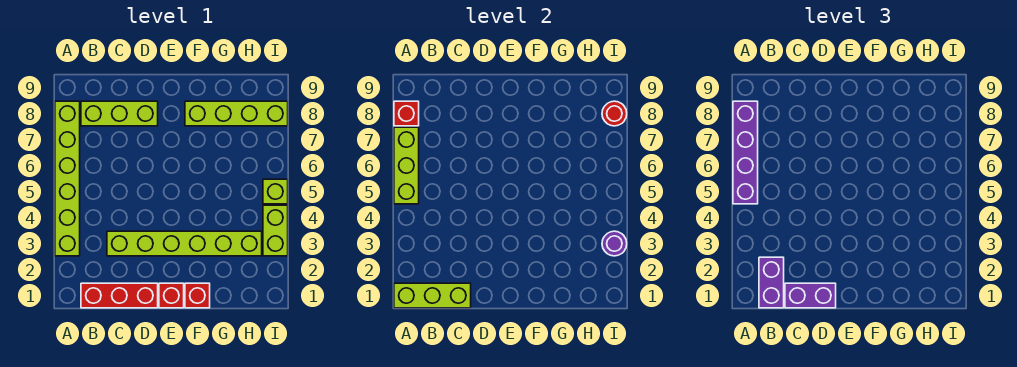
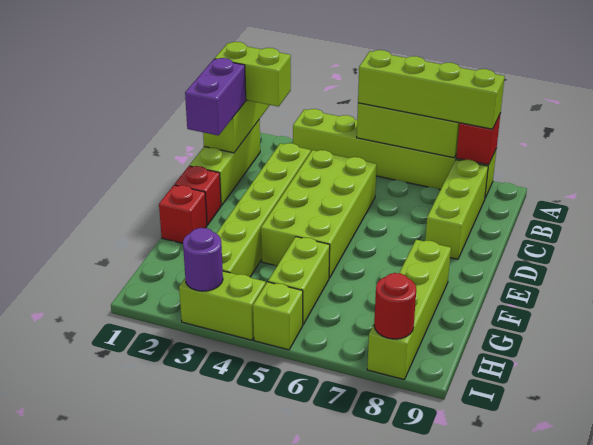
purple brick A5:A8 level 3 -> lime brick A5:A8 level 3
red brick B1:D1 level 1 -> lime brick B1:D1 level 1
purple brick B1:B2 level 3 -> lime brick B1:B2 level 3
none -> lime brick C4:F5 level 1
none -> lime brick G5:H5 level 1

